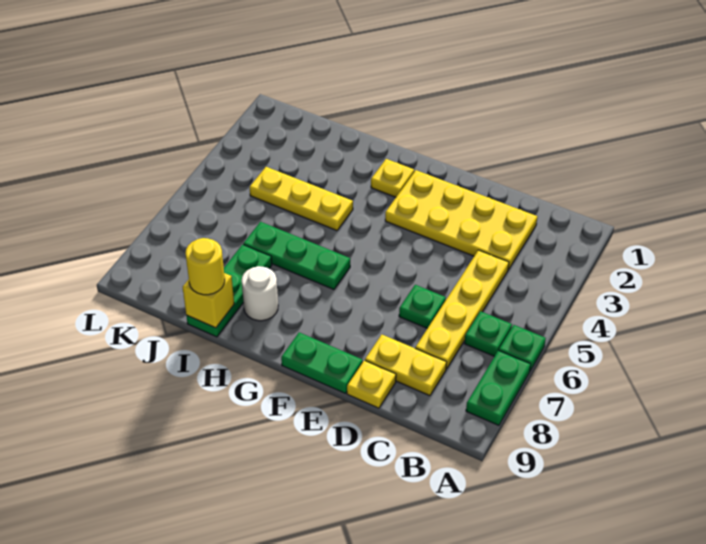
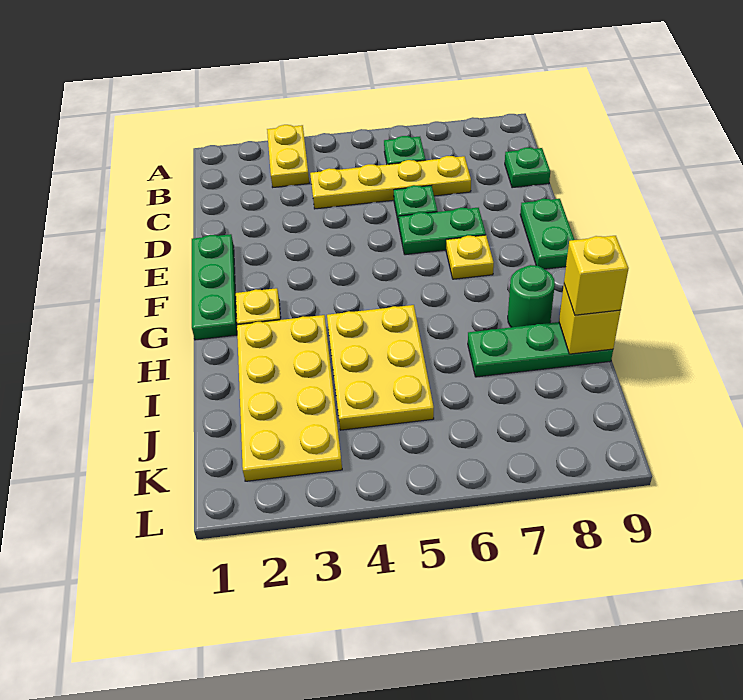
green plate A6 level 1 -> green plate C9 level 1
green plate A7:A8 level 1 -> green plate E6:E7 level 1
yellow plate C2:F3 level 1 -> yellow plate H2:K3 level 1
yellow plate C8:D8 level 1 -> yellow plate A3:B3 level 1
yellow plate D9 level 1 -> yellow plate F7 level 1
green plate G6:I6 level 1 -> green plate E1:G1 level 1
yellow plate H4:J4 level 1 -> yellow plate H4:J5 level 1
white round brick H8 level 1 -> green round brick H8 level 1
yellow round brick I9 level 3 -> yellow brick I9 level 3

